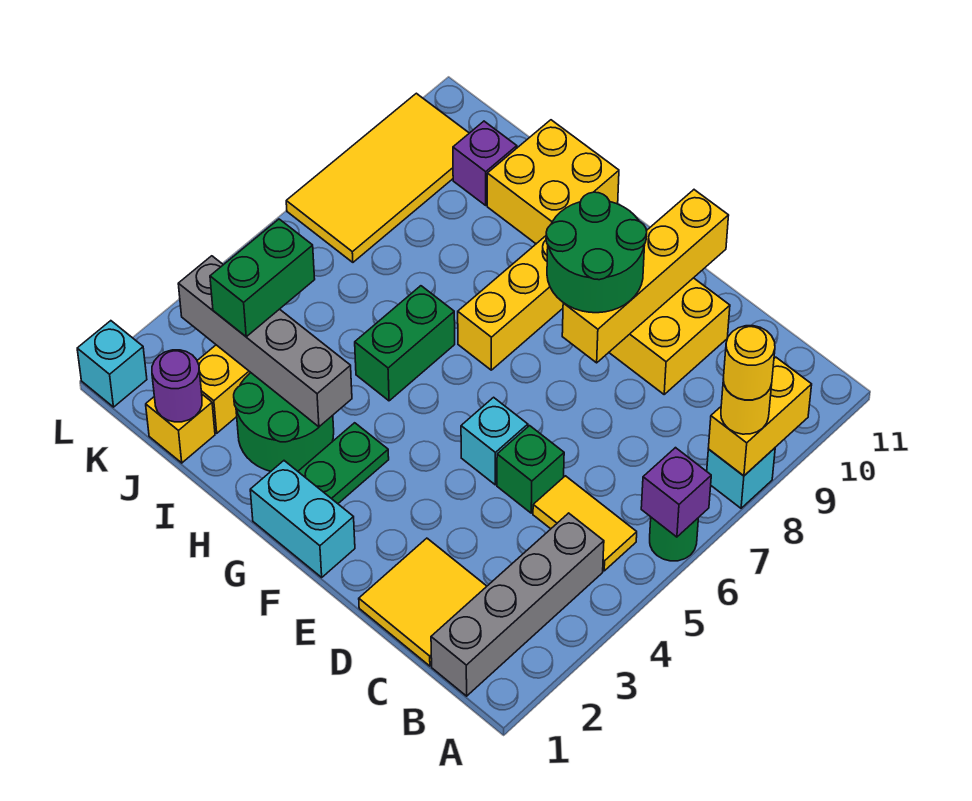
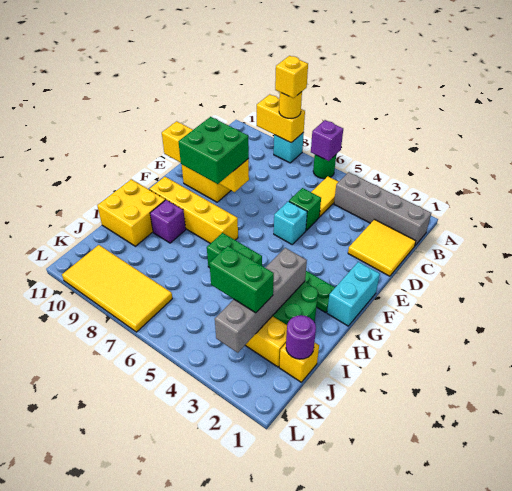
yellow round brick A8 level 4 -> yellow brick A8 level 4
green round brick E8:F9 level 3 -> green brick E8:F9 level 3
purple brick J10 level 1 -> purple brick H9 level 1
cyan brick L1 level 1 -> none

